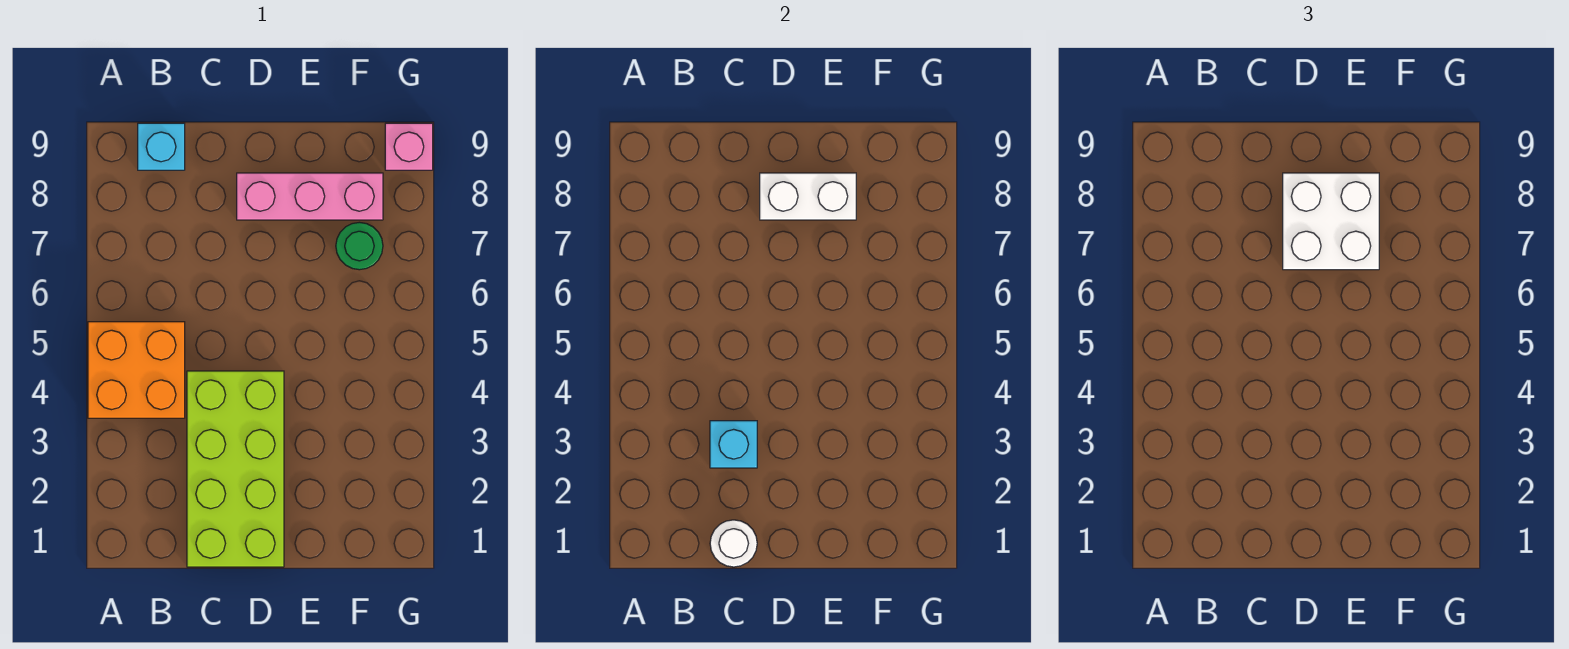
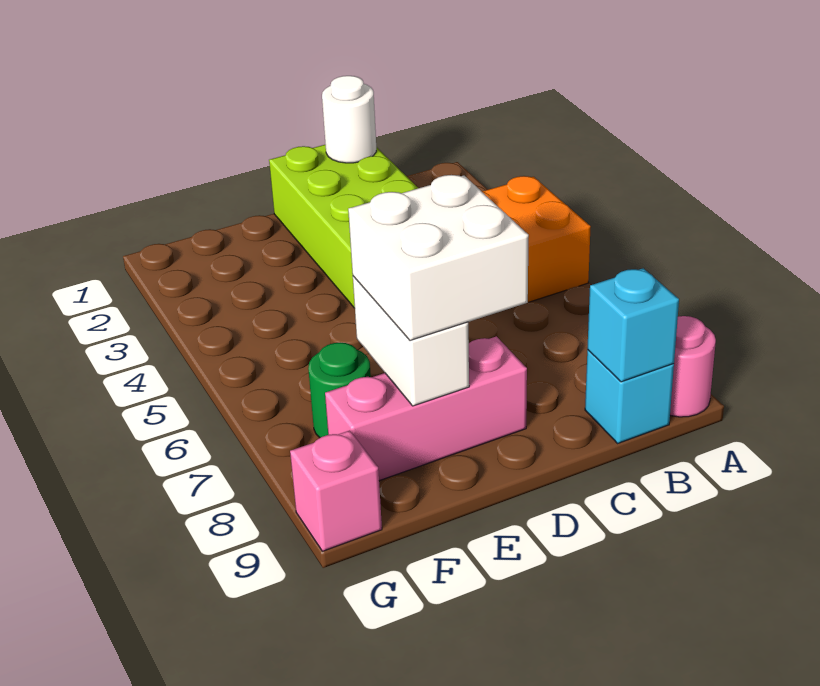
none -> pink round brick A9 level 1
cyan brick C3 level 2 -> cyan brick B9 level 2
white brick D8:E8 level 2 -> white brick E7:E8 level 2

